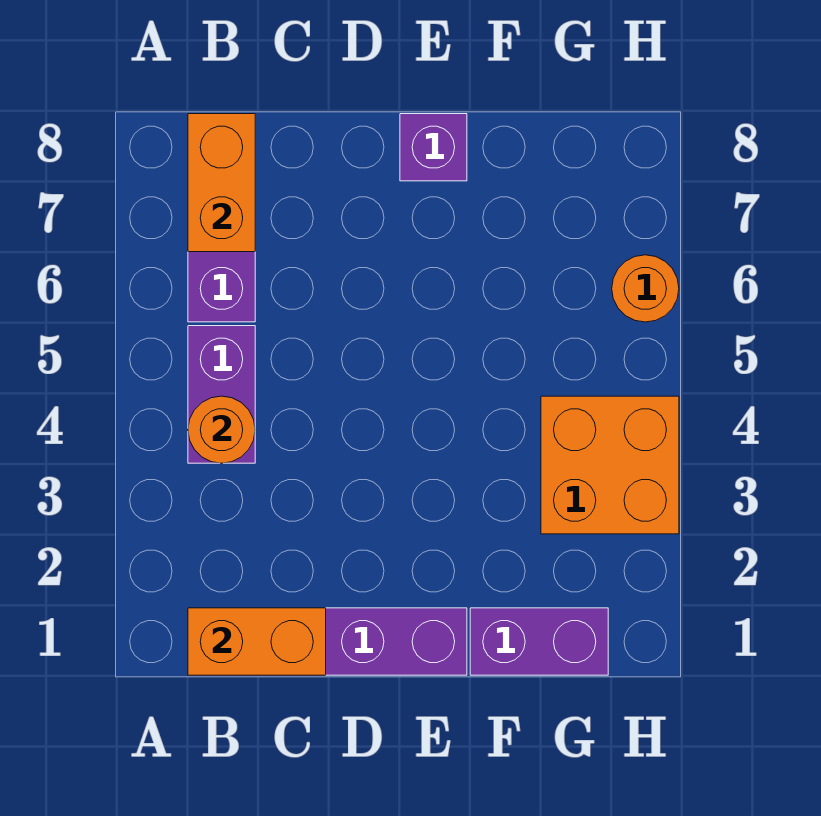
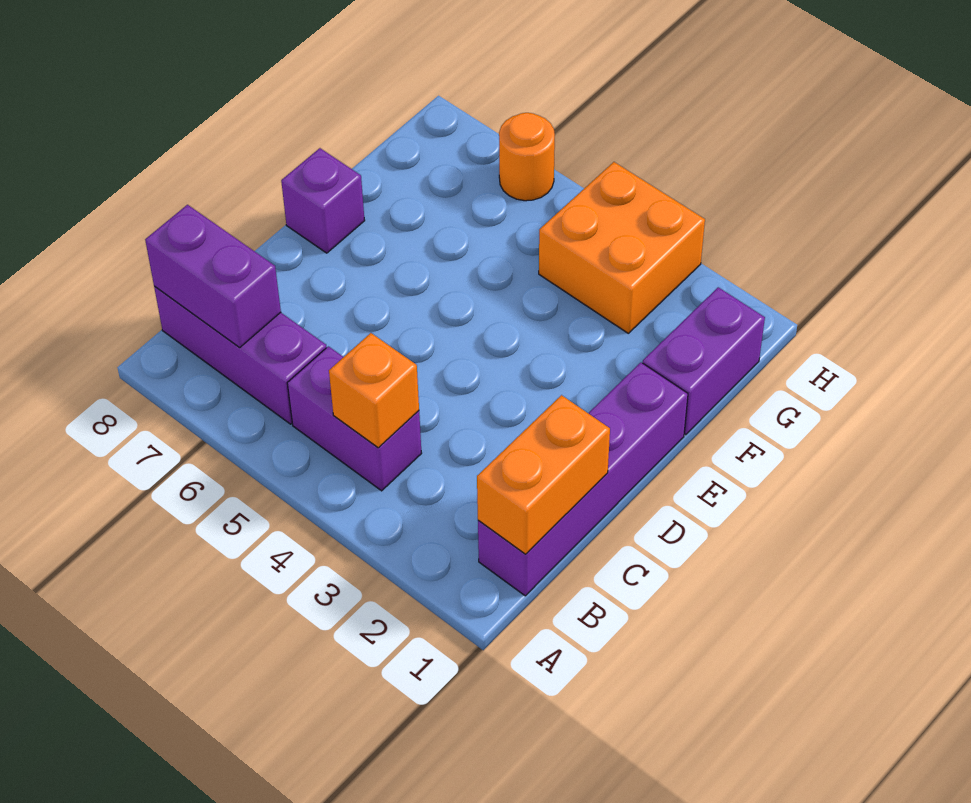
orange round brick B4 level 2 -> orange brick B4 level 2
orange brick B7:B8 level 2 -> purple brick B7:B8 level 2

